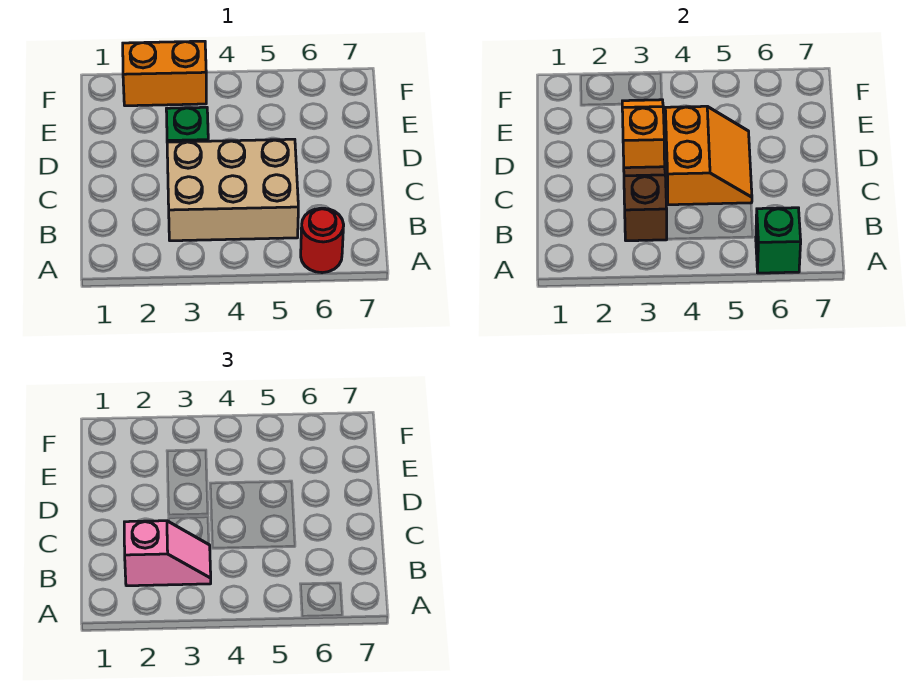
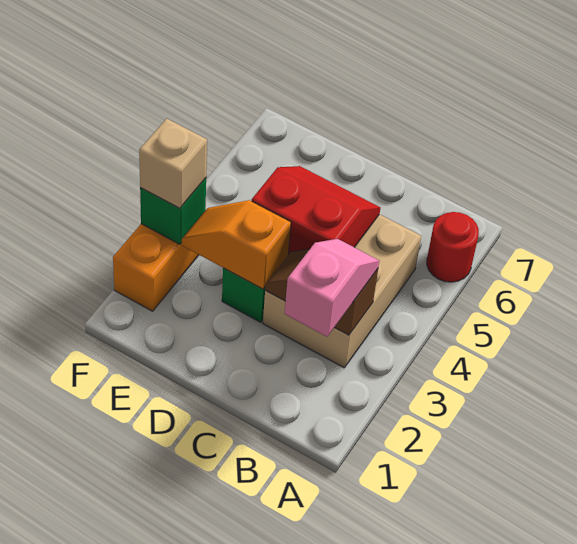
green brick A6 level 2 -> green brick F3 level 2
orange slope C4:D5 level 2 top 4 -> red slope C4:D5 level 2 top 4
none -> tan brick F3 level 3

